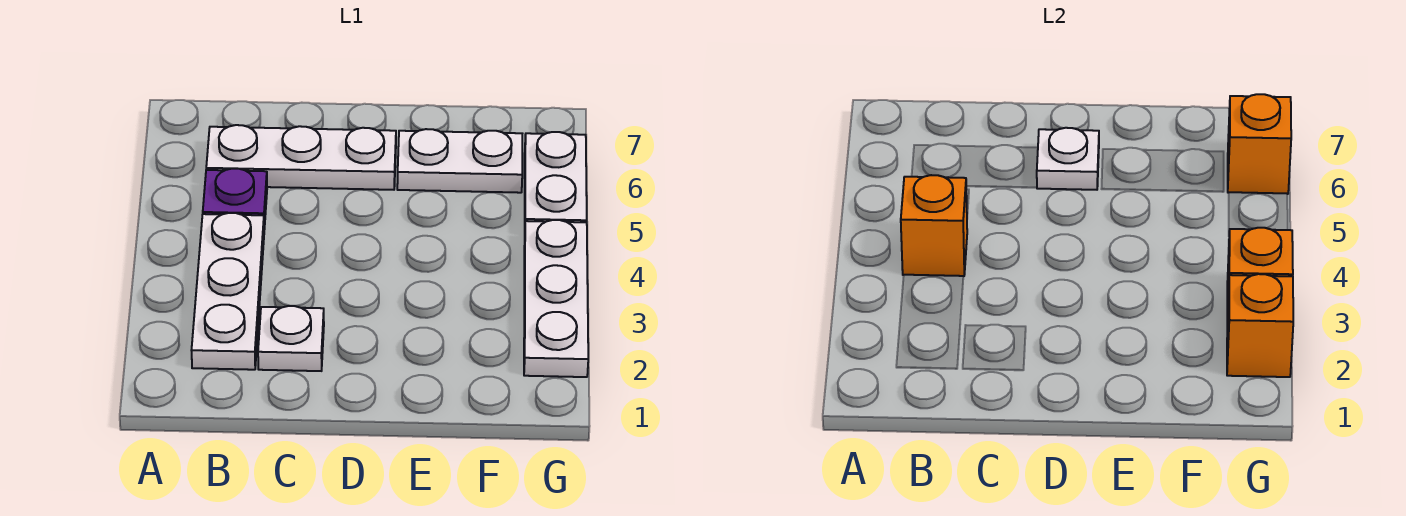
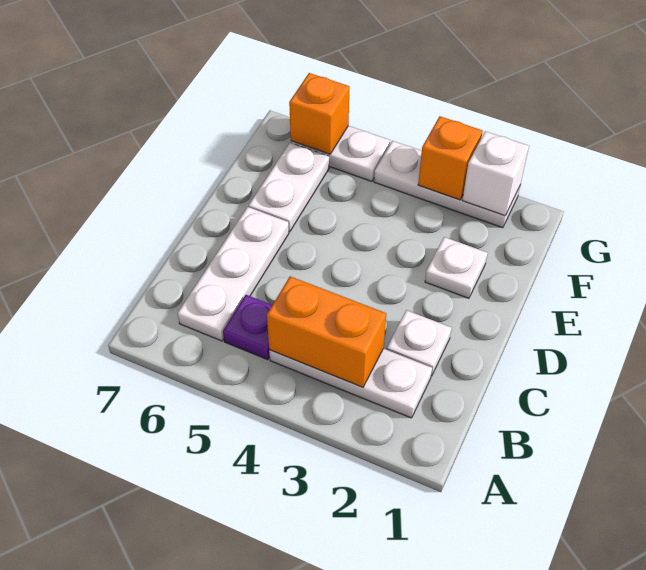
orange brick B4 level 2 -> orange brick B3:B4 level 2
white plate D6 level 2 -> white plate E2 level 1
orange brick G2 level 2 -> white brick G2 level 2

